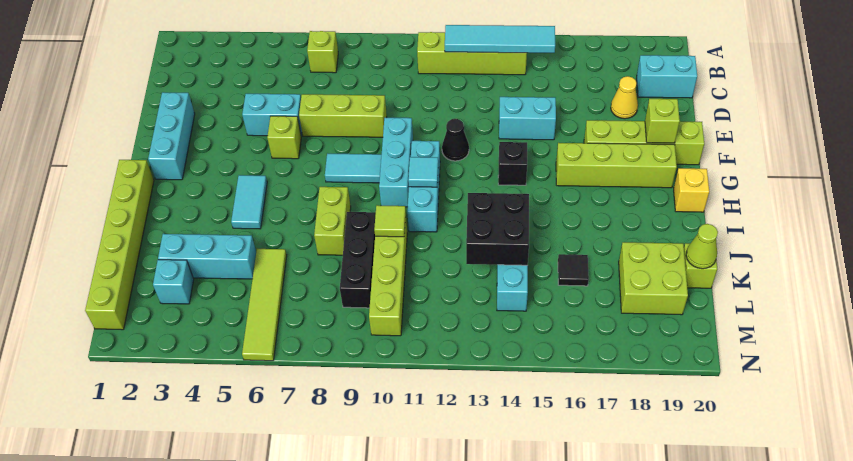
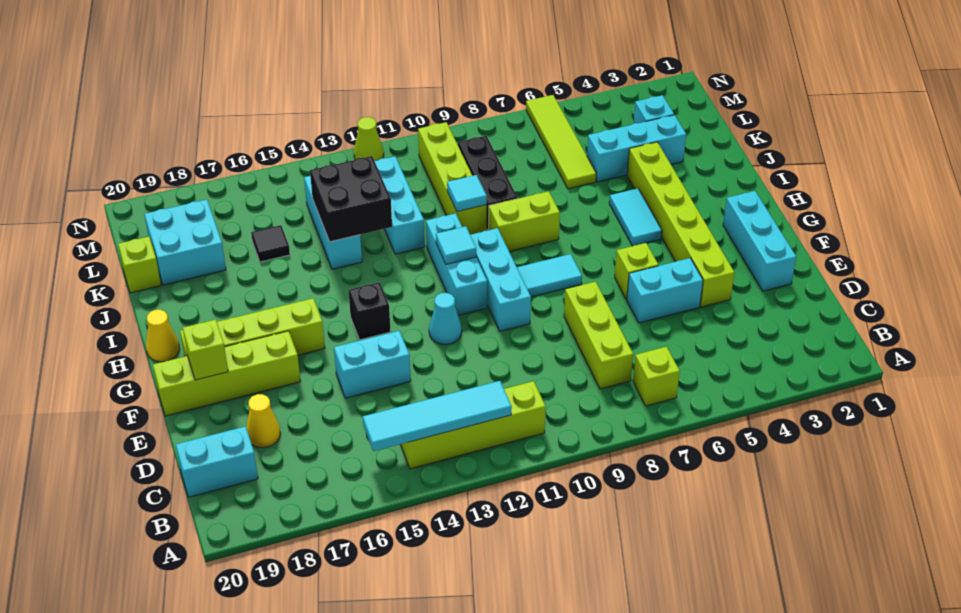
lime brick E7:E9 level 1 -> lime brick C8:E8 level 1
black cone F12 level 1 -> cyan cone F12 level 1
lime brick H1:M1 level 1 -> lime brick E4:J4 level 1
yellow brick H20 level 1 -> yellow cone H20 level 1
lime brick I8:J8 level 1 -> lime brick I8:I9 level 1
lime tile J10 level 2 -> cyan tile J10 level 2
none -> cyan brick J12:L12 level 1
lime brick K18:L19 level 1 -> cyan brick K18:L19 level 1
lime cone K20 level 2 -> lime cone N12 level 1

